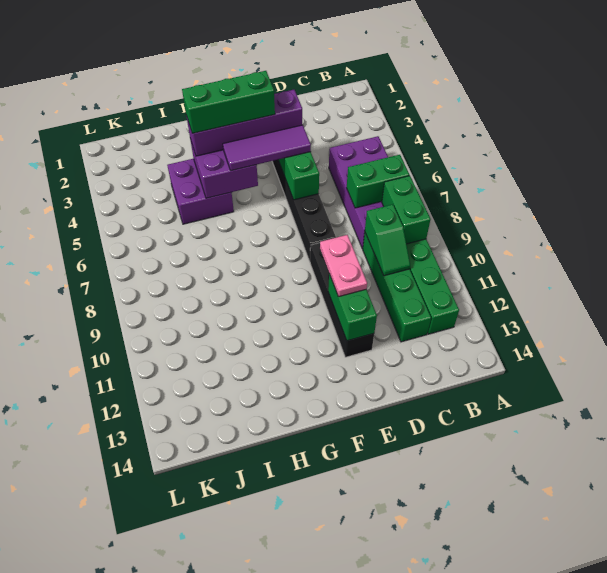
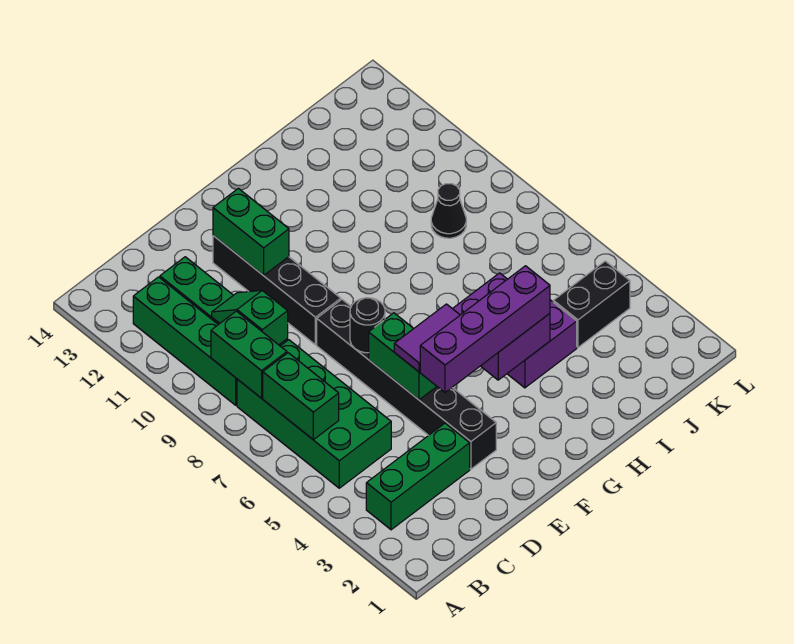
purple brick B5:C8 level 1 -> green brick B5:C8 level 1
green brick B7:C7 level 2 -> green brick B6:B7 level 2
purple tile E5:G5 level 3 -> purple tile E5:F5 level 3
none -> black round brick E7 level 2
pink plate E10:E11 level 3 -> none
green brick F4:H4 level 4 -> green brick B3:D3 level 1
none -> black brick J4:K4 level 1
none -> black cone J9 level 1

